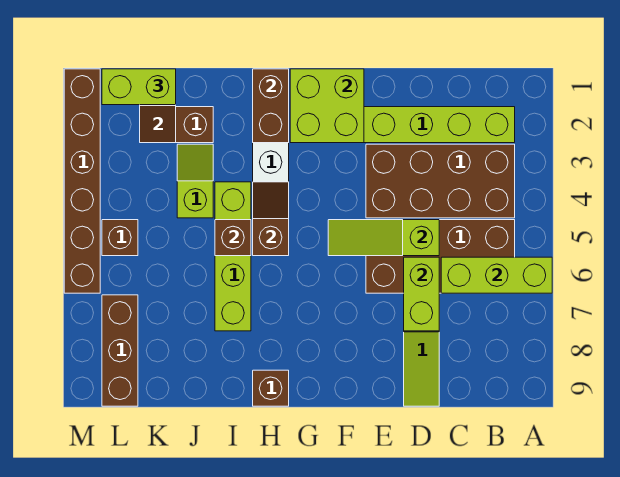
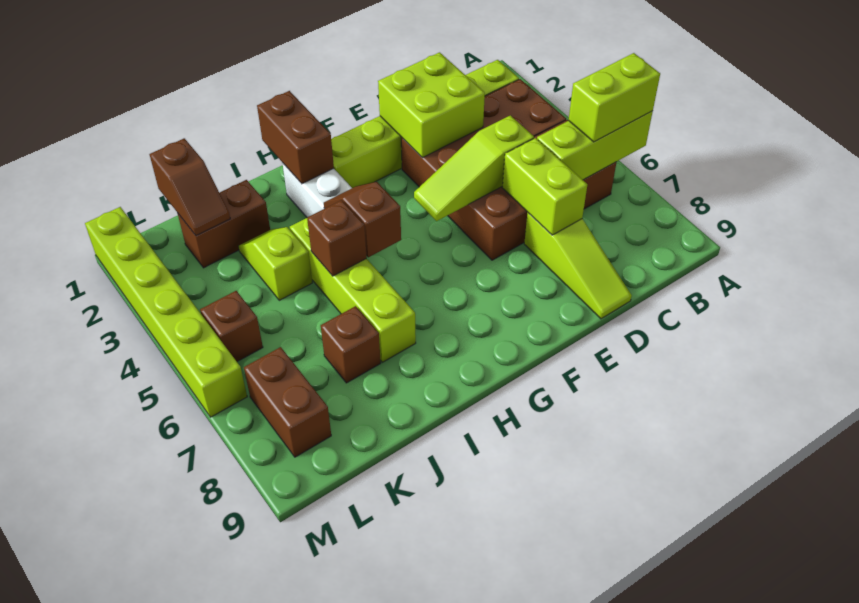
lime brick F1:G2 level 2 -> lime brick D2:E3 level 2
brown brick H9 level 1 -> brown brick J7 level 1
lime brick K1:L1 level 3 -> lime brick A6:B6 level 3
brown brick L7:L9 level 1 -> brown brick L7:L8 level 1
brown brick M1:M6 level 1 -> lime brick M1:M6 level 1

